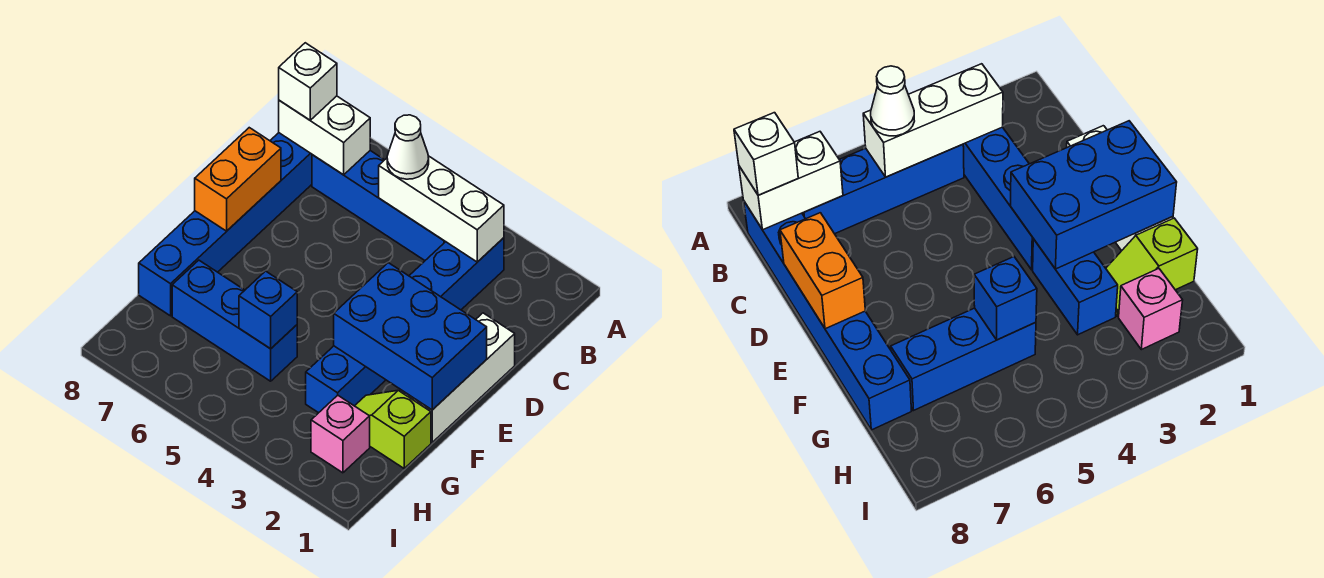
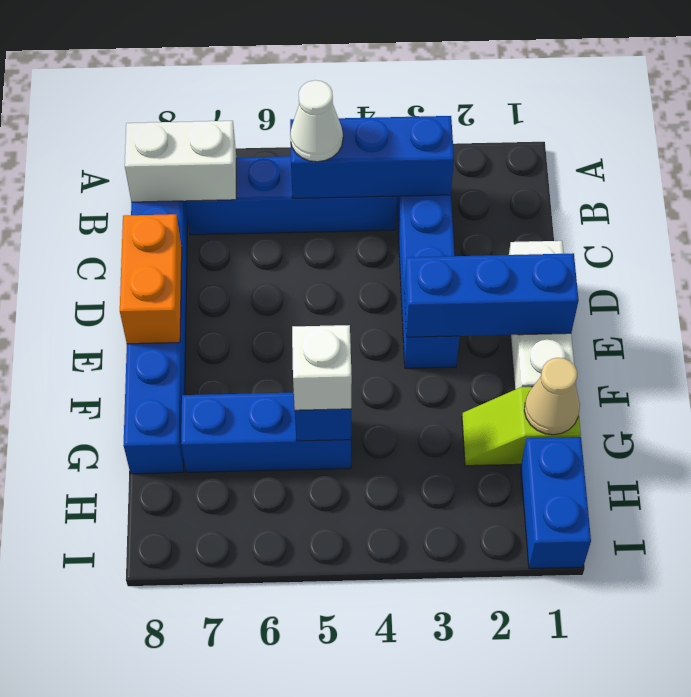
white brick B3:B5 level 2 -> blue brick B3:B5 level 2
white brick B8 level 3 -> white brick G5 level 3
blue brick E1:F3 level 2 -> blue brick E1:E3 level 2
blue brick F3:G3 level 1 -> blue brick H1:I1 level 1
none -> tan cone G1 level 2
pink brick H2 level 1 -> none

